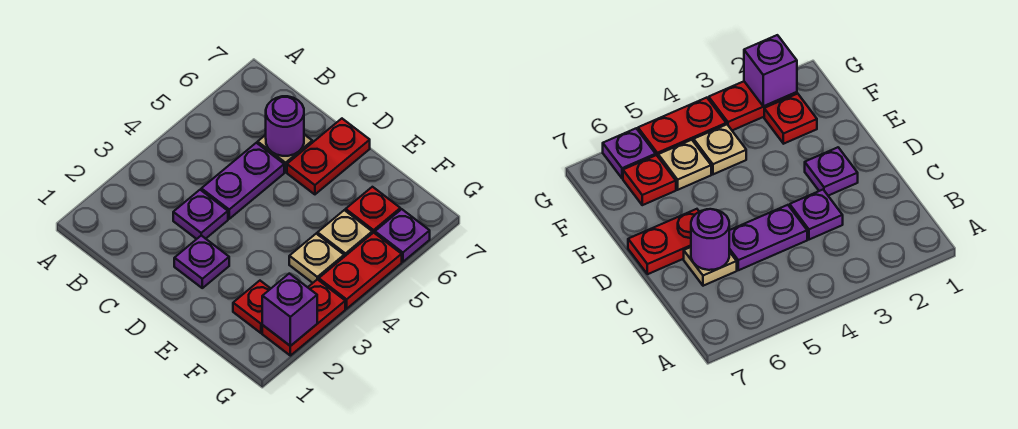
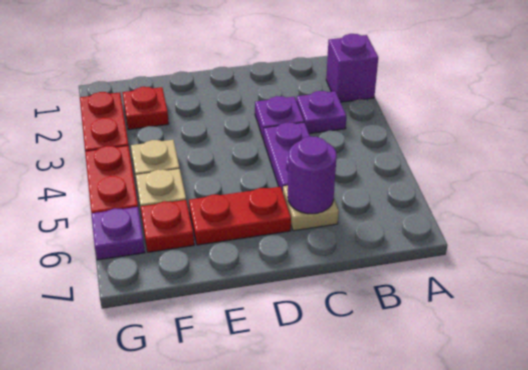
purple plate D2 level 1 -> purple plate B3 level 1
red plate D6:D7 level 1 -> red plate D6:E6 level 1
purple brick G2 level 2 -> purple brick A2 level 1

